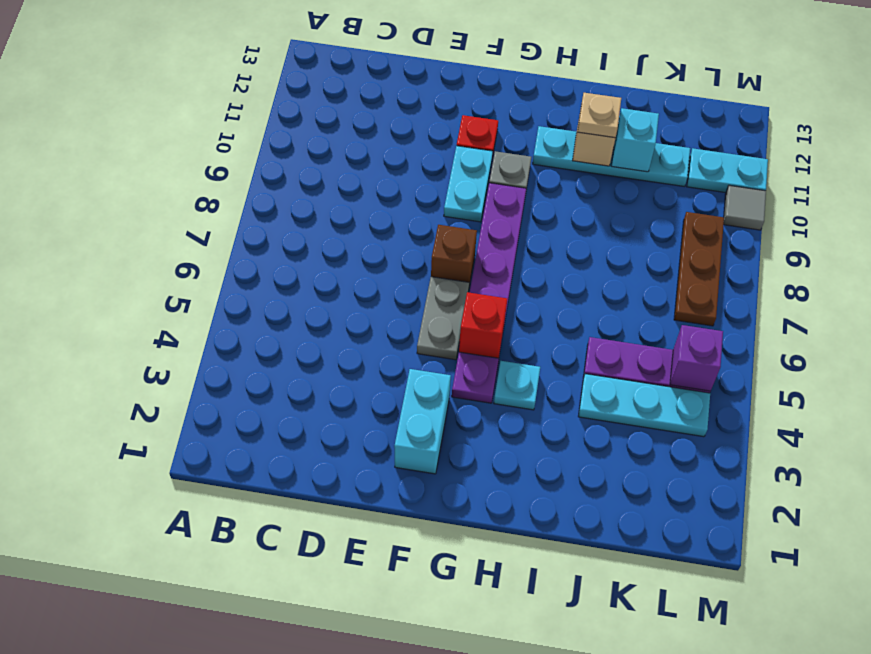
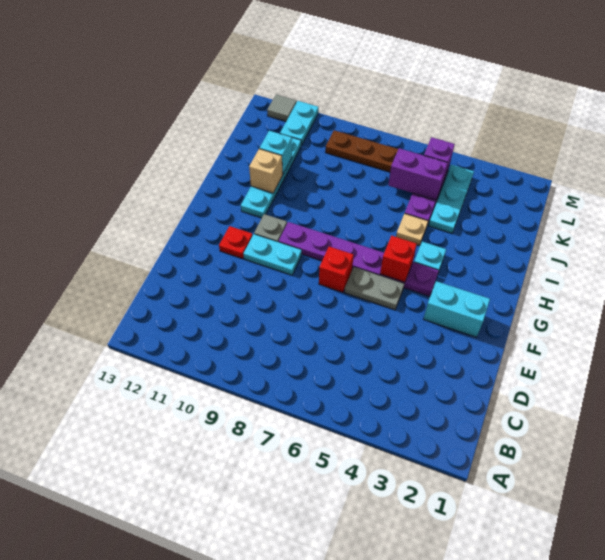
brown brick F7 level 1 -> red brick F7 level 1
tan plate I11 level 3 -> tan plate I5 level 1
none -> purple brick K5:K6 level 2
grey tile M10 level 1 -> grey tile M12 level 1

